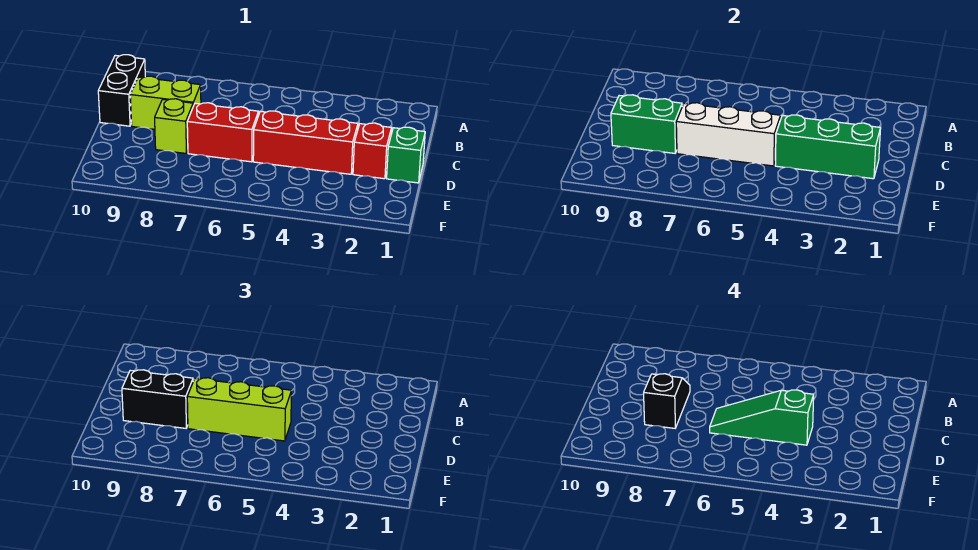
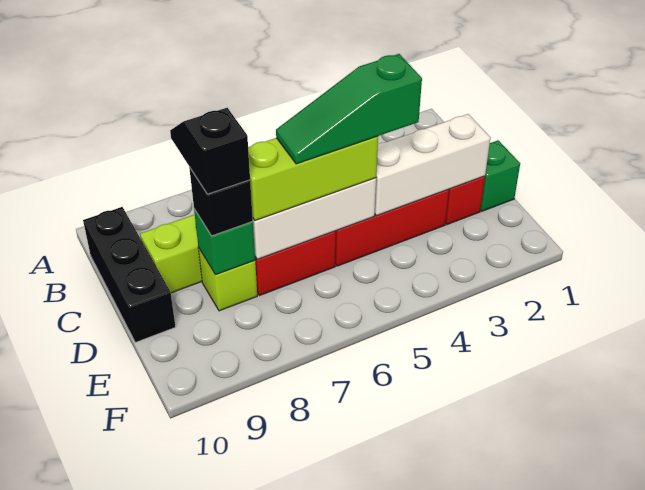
black brick B10:C10 level 1 -> black brick B10:D10 level 1
green brick D2:D4 level 2 -> white brick D2:D4 level 2
green brick D8:D9 level 2 -> green brick D8 level 2
black brick D8:D9 level 3 -> black brick D8 level 3

